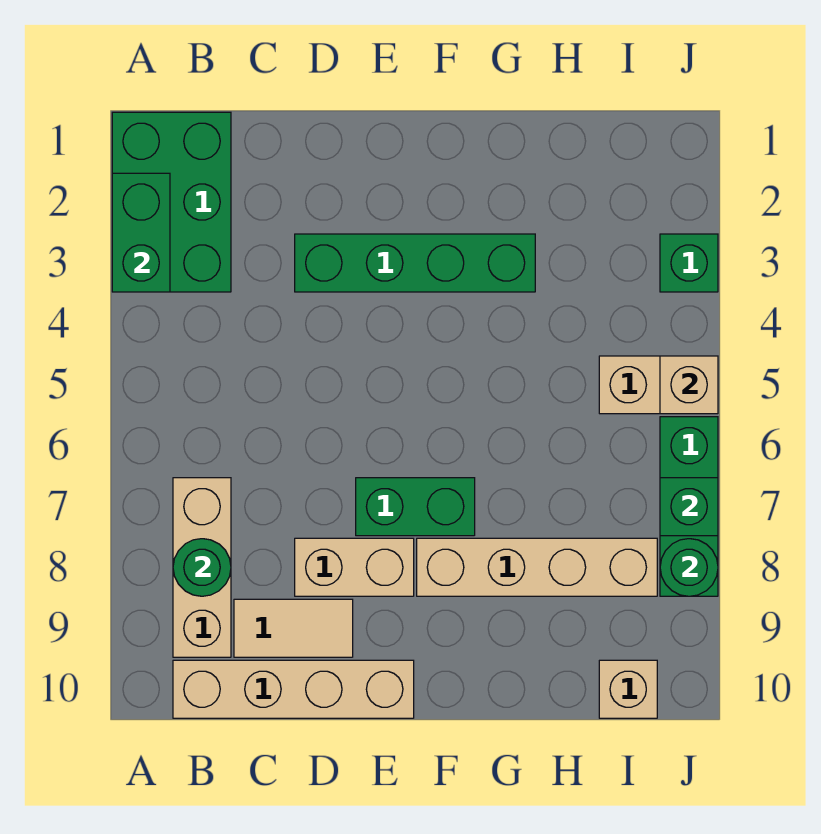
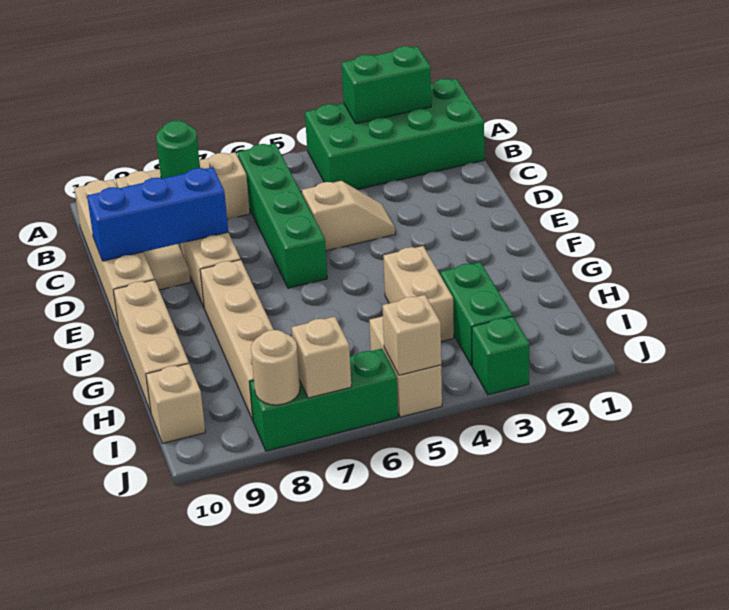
green brick A1:B3 level 1 -> green brick A1:B4 level 1
green brick D3:G3 level 1 -> green brick B6:E6 level 1
none -> tan slope D4:D5 level 1 top 5
none -> blue brick D8:D10 level 2
green brick E7:F7 level 1 -> green brick H3:I3 level 1
none -> tan brick F10:H10 level 1
none -> tan brick G4:H4 level 1
green brick J7 level 2 -> tan brick J7 level 2
green round brick J8 level 2 -> tan round brick J8 level 2

